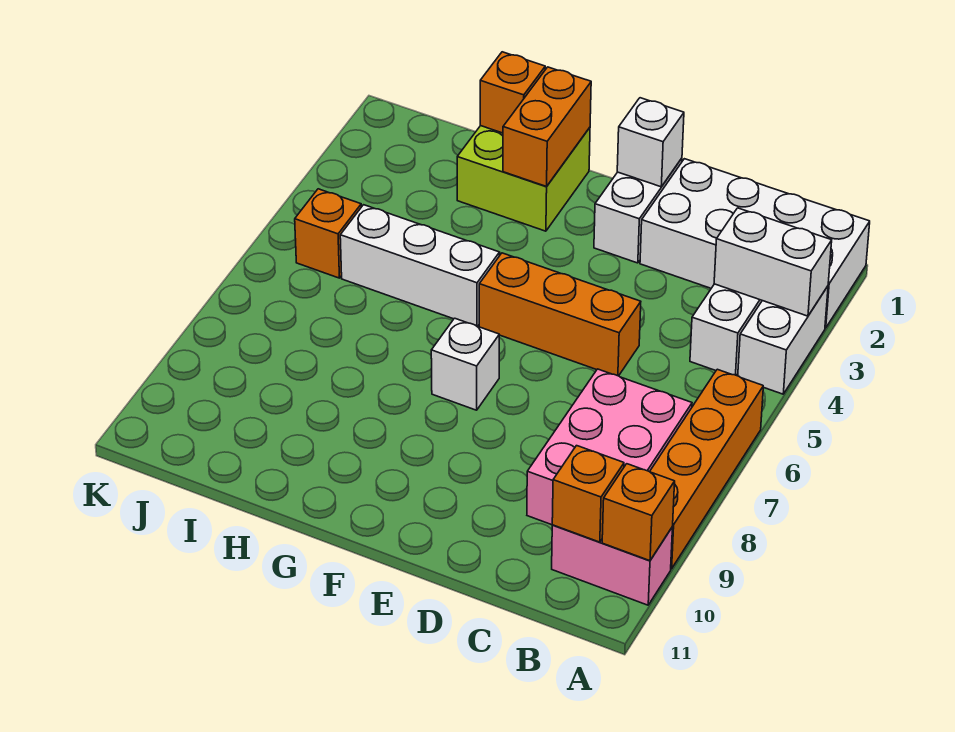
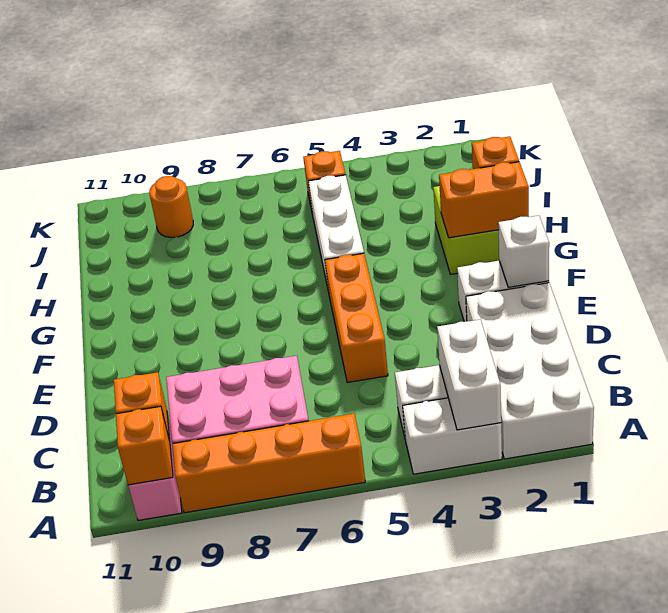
white brick F7 level 1 -> none
none -> orange round brick J9 level 1

